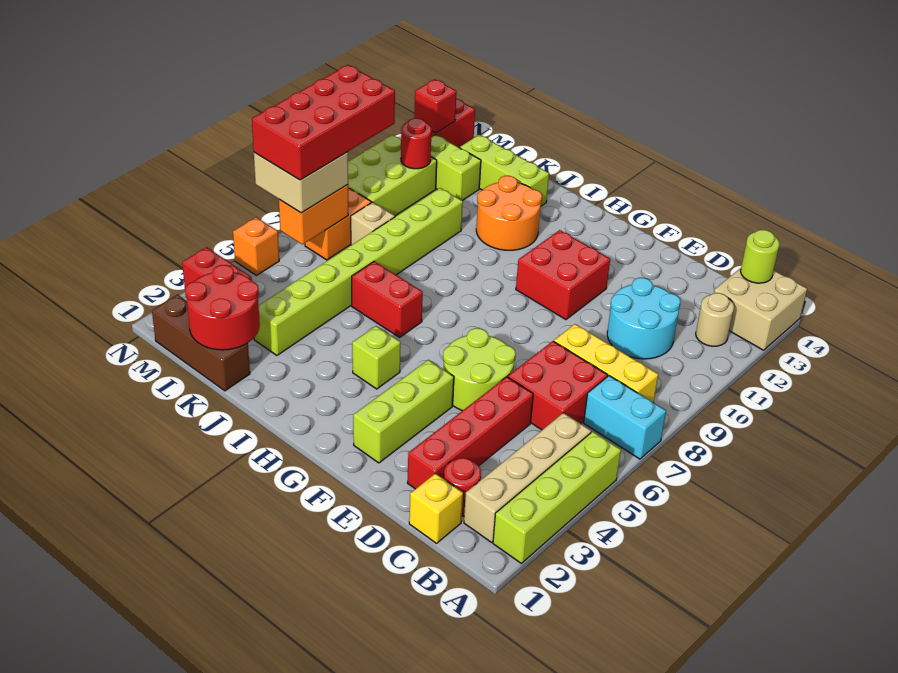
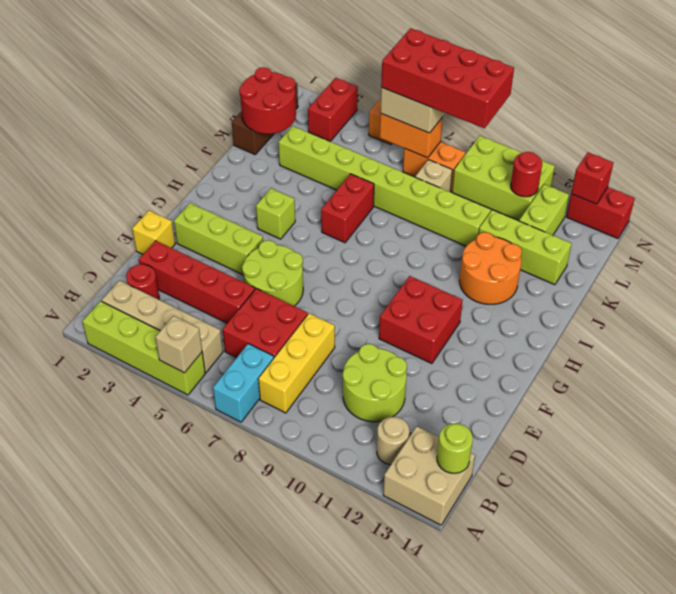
none -> tan brick A5 level 2
yellow brick C1 level 1 -> yellow brick E1 level 1
cyan round brick C10:D11 level 1 -> lime round brick C10:D11 level 1
lime brick J13:L13 level 1 -> lime brick K11:K13 level 1

